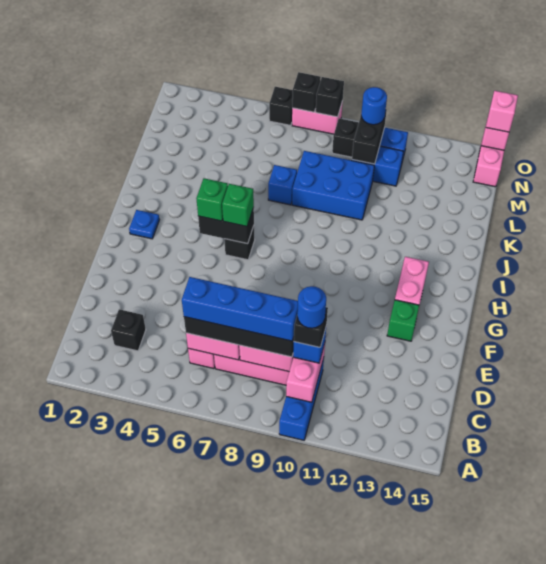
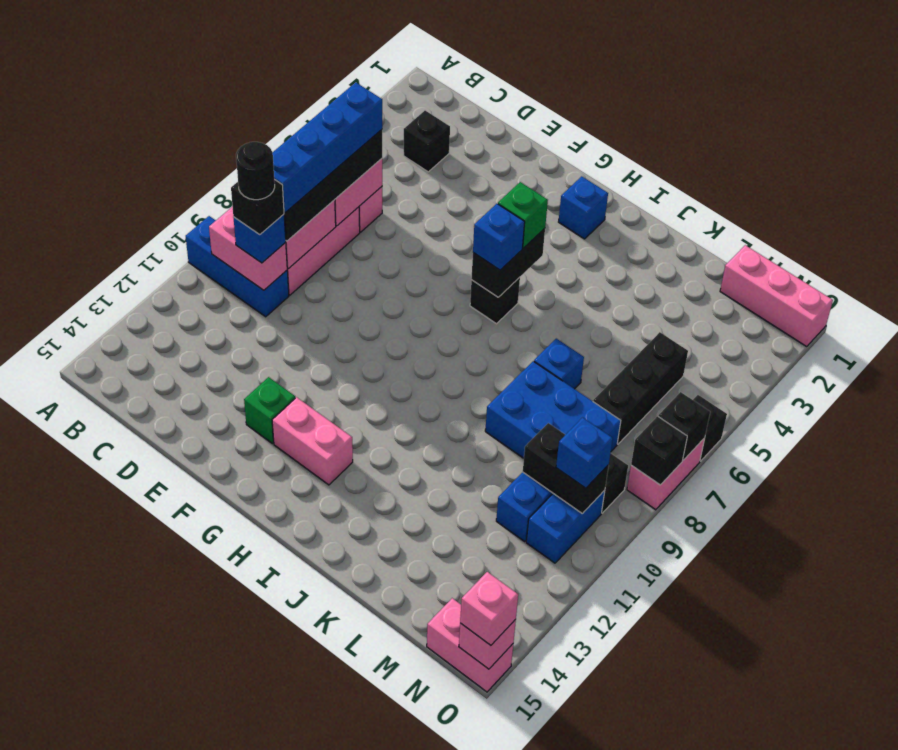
blue round brick C10 level 5 -> black round brick C10 level 5
blue plate H2 level 1 -> blue brick H2 level 1
green brick H6 level 3 -> blue brick H6 level 3
blue brick K8:L10 level 1 -> blue brick K8:M9 level 1
none -> pink brick M1:O1 level 1
none -> black brick M5:M7 level 1
blue round brick N10 level 3 -> blue brick N10 level 3

